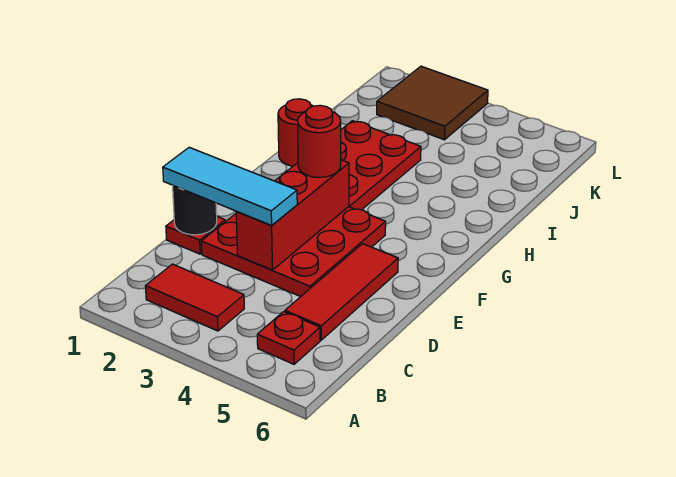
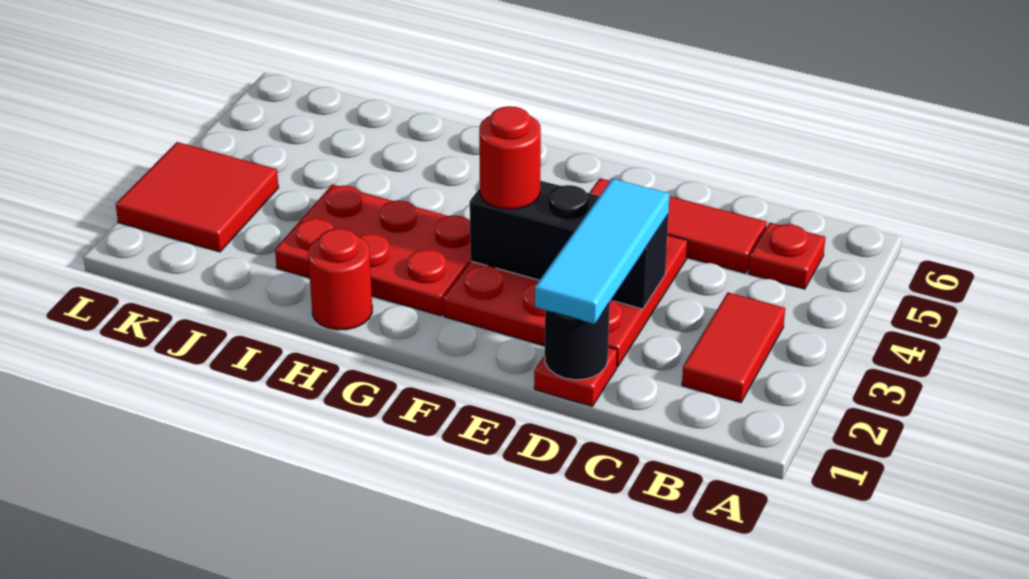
red brick D3:F3 level 2 -> black brick D3:F3 level 2
brown tile K2:L3 level 1 -> red tile K2:L3 level 1

